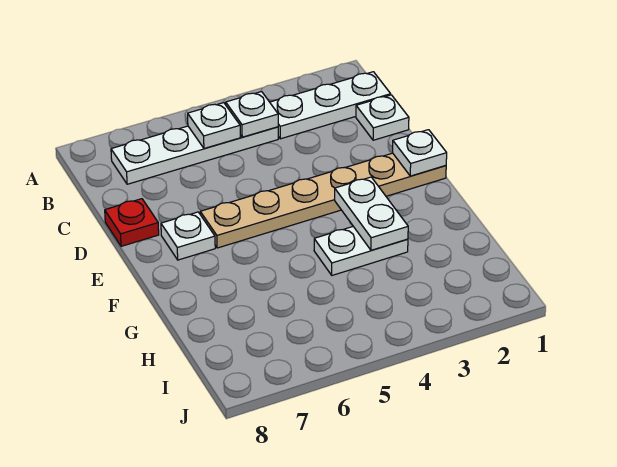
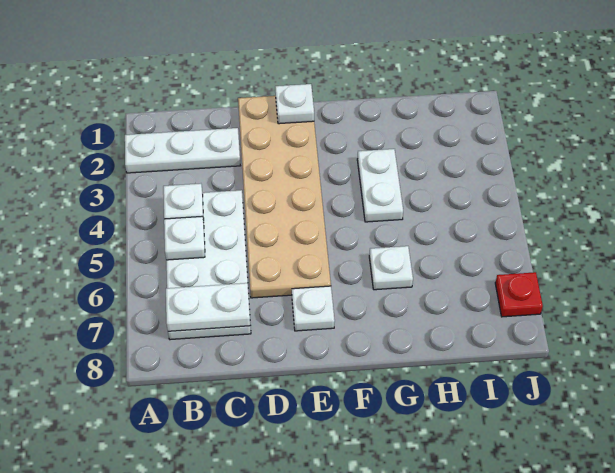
white plate B1:B3 level 1 -> white plate A2:C2 level 1
white plate B4:B7 level 1 -> white plate B4:C7 level 1
white plate C1 level 1 -> white plate G6 level 1
red plate D8 level 1 -> red plate J7 level 1
tan plate E1:E6 level 1 -> tan plate D1:E6 level 1
white plate F3:G3 level 2 -> white plate B7:C7 level 2

